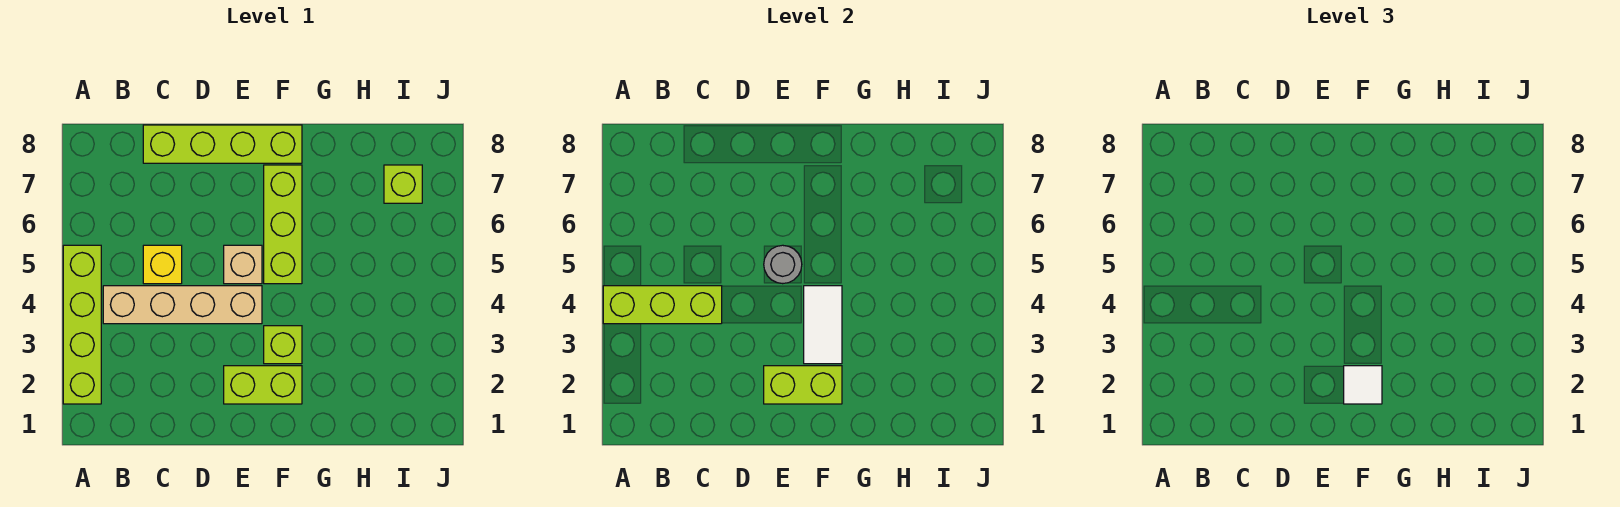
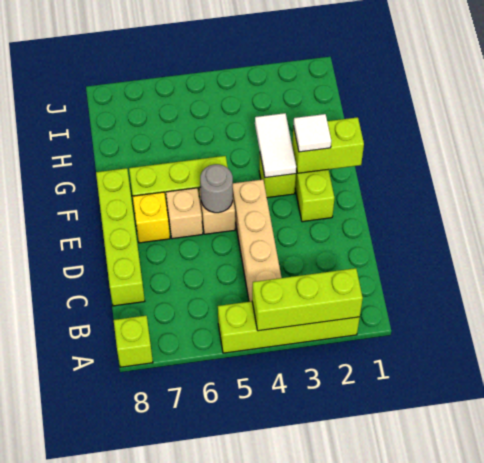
lime brick A4:C4 level 2 -> lime brick A2:A4 level 2
yellow brick C5 level 1 -> yellow brick E7 level 1
lime brick E2:F2 level 2 -> lime brick F1:F2 level 2
none -> tan brick E6 level 1
white tile F3:F4 level 2 -> white tile F3:G3 level 2
lime brick I7 level 1 -> lime brick A8 level 1

